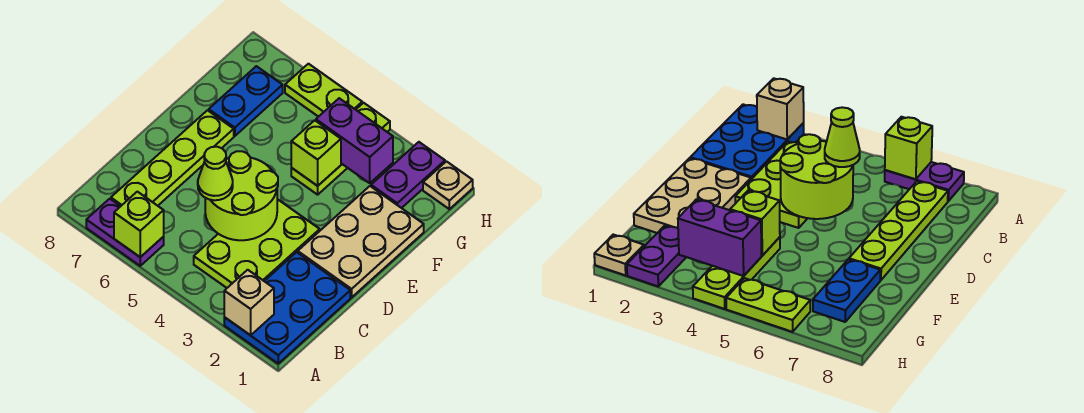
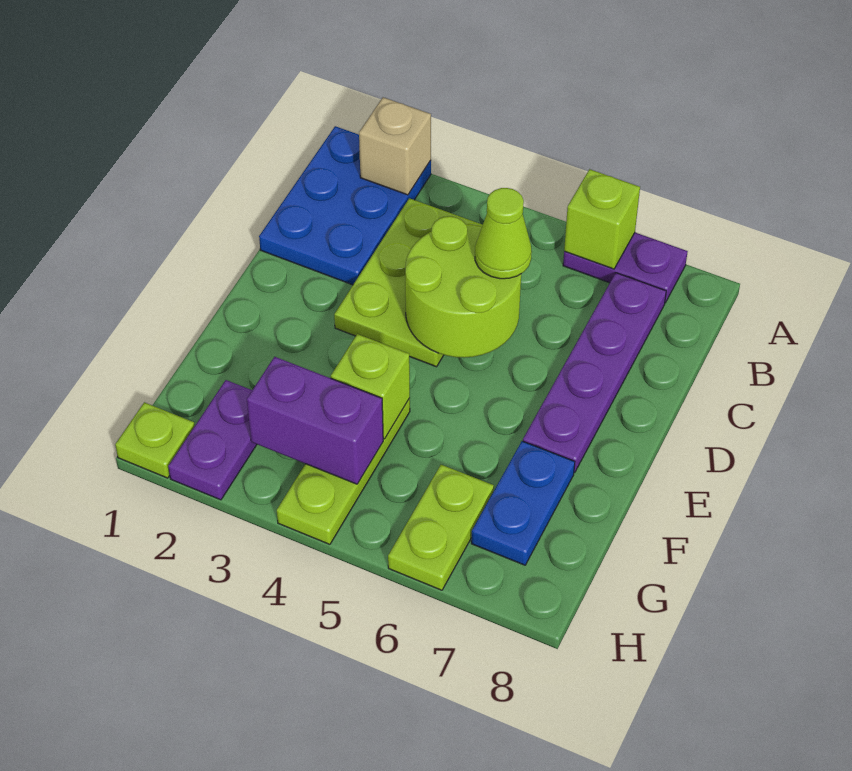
lime plate B7:E7 level 1 -> purple plate B7:E7 level 1
tan plate D1:F2 level 1 -> none
tan plate H1 level 1 -> lime plate H1 level 1
lime plate H5:H6 level 1 -> lime plate G6:H6 level 1

